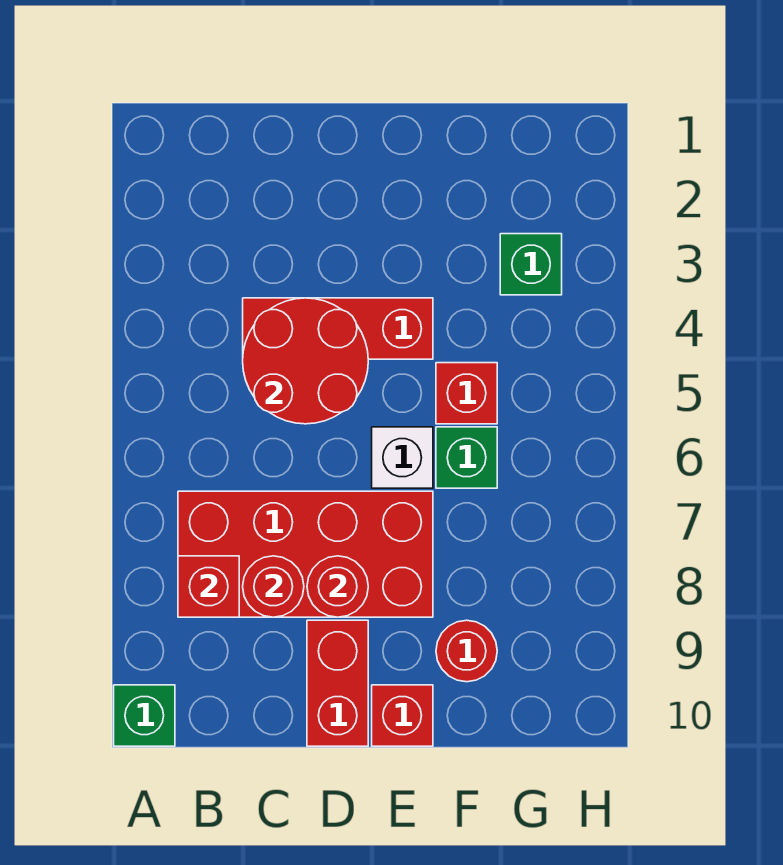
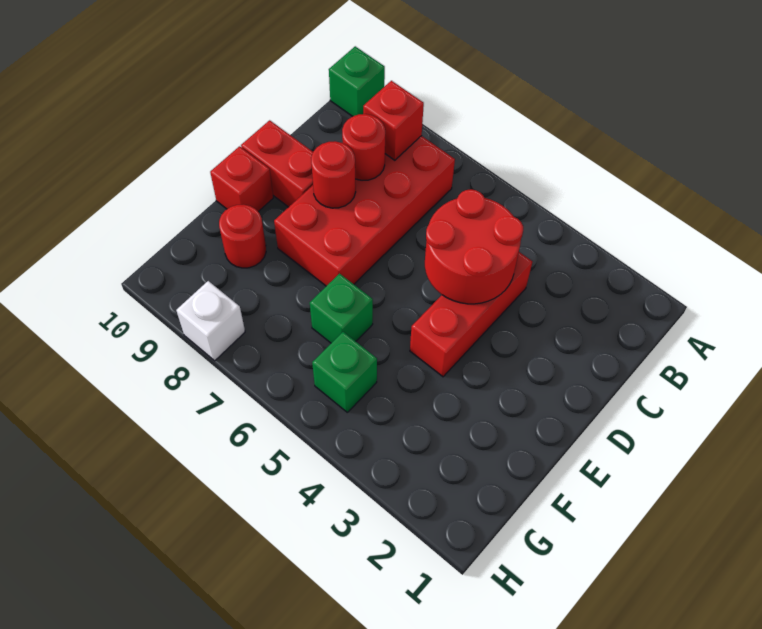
white brick E6 level 1 -> white brick H8 level 1
red brick F5 level 1 -> none
green brick G3 level 1 -> green brick G5 level 1

